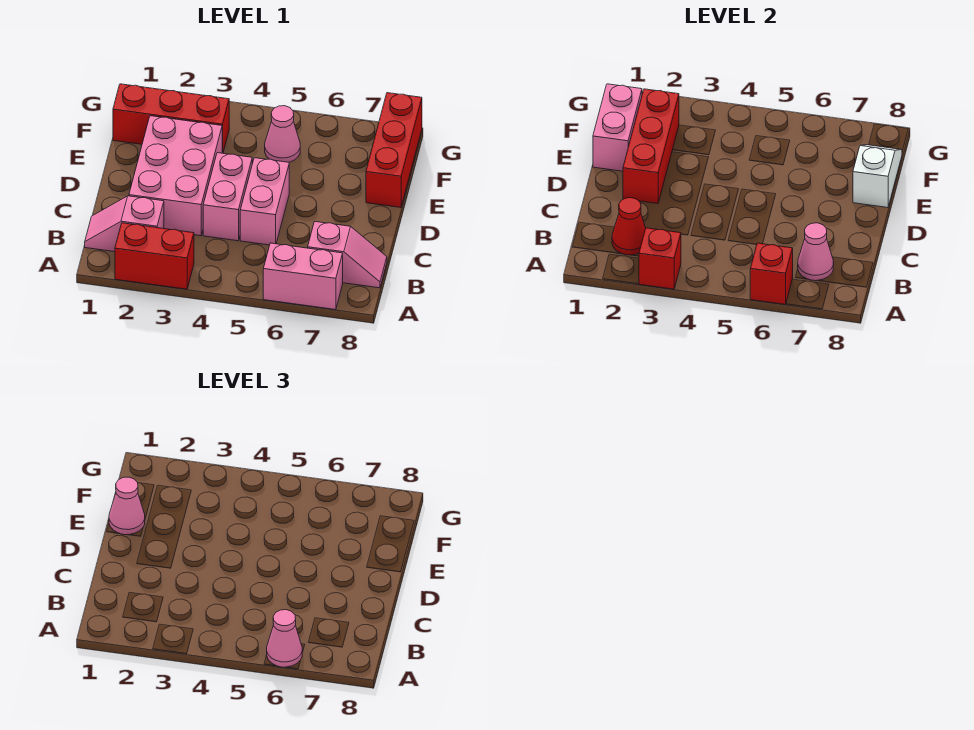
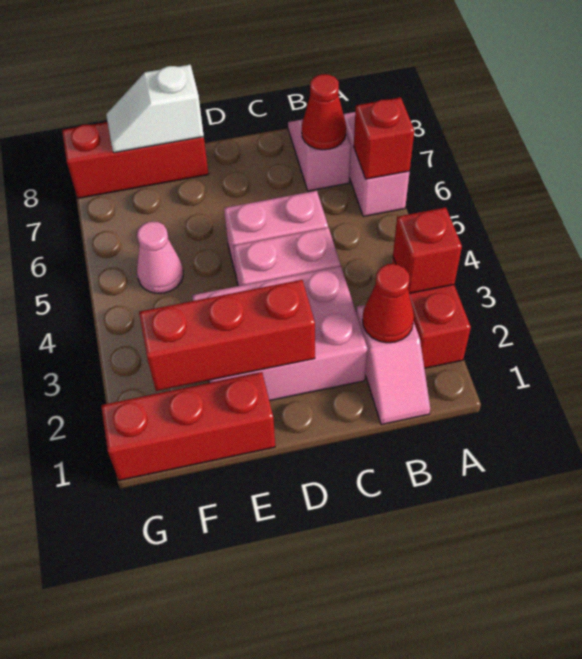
pink cone A6 level 3 -> none
pink cone B7 level 2 -> red cone B7 level 2
pink brick E1:F1 level 2 -> none
pink cone E1 level 3 -> none
red brick F1:F3 level 1 -> red brick E1:G1 level 1

